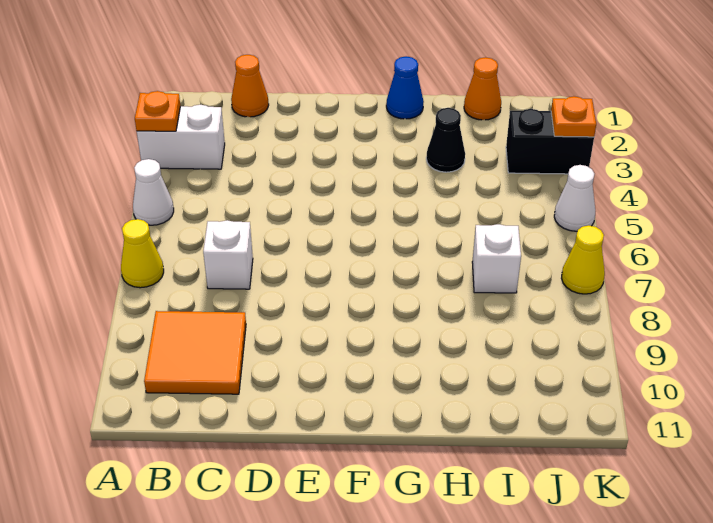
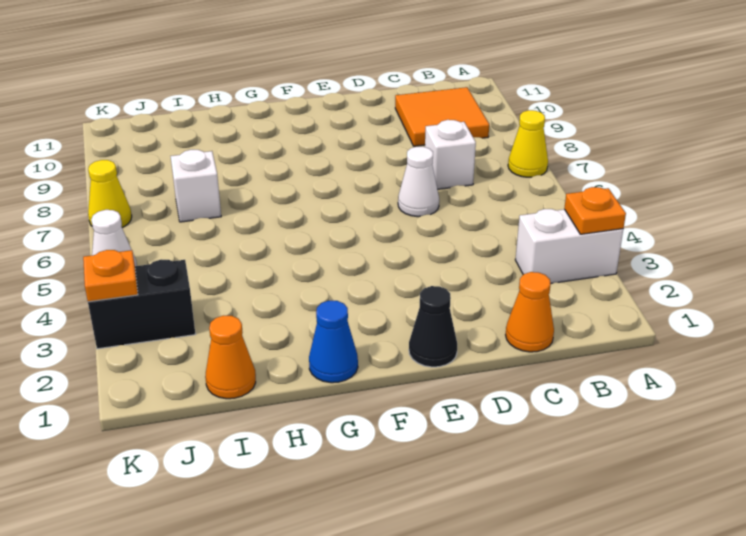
white cone A5 level 1 -> white cone D6 level 1
black cone H3 level 1 -> black cone E1 level 1

